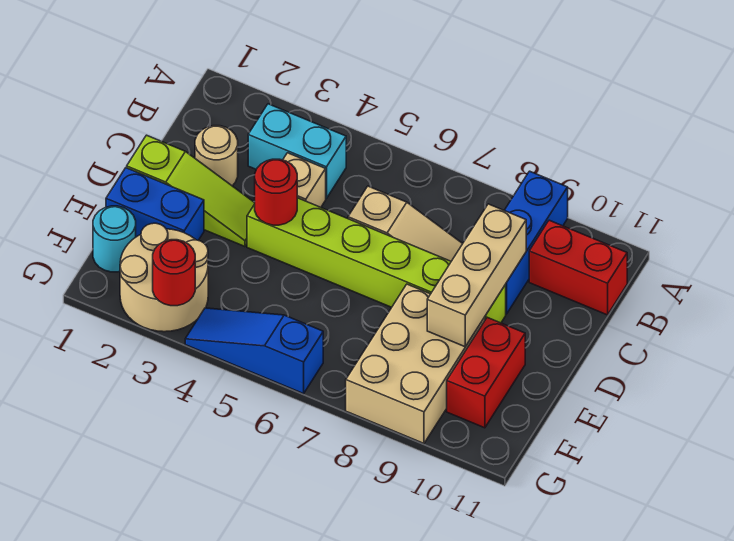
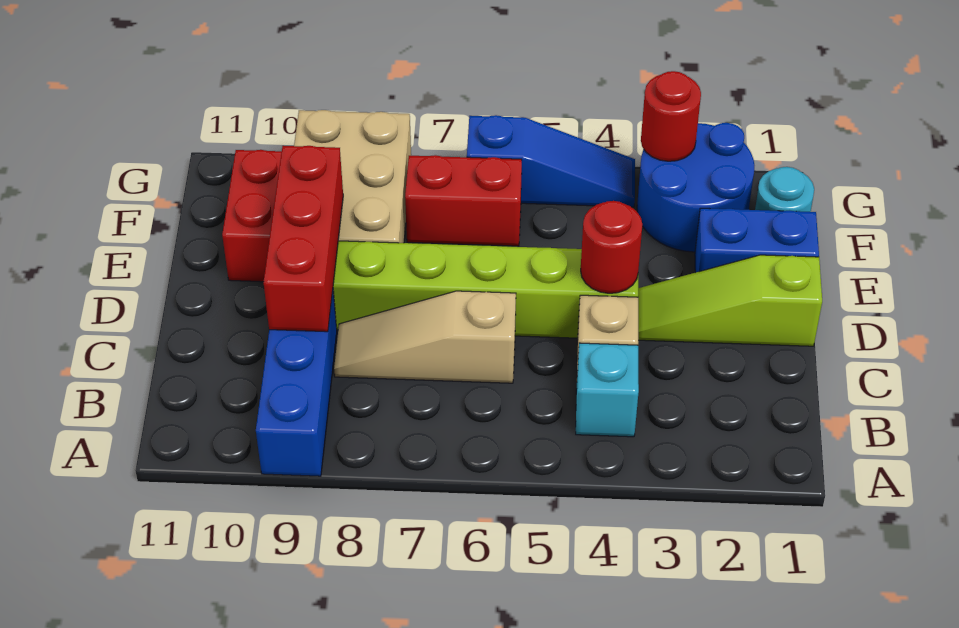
cyan brick B3:B4 level 1 -> cyan brick B4 level 1
red brick B10:B11 level 1 -> red brick F6:F7 level 1
tan round brick C2 level 1 -> none
tan brick C9:E9 level 2 -> red brick C9:E9 level 2
tan round brick F2:G3 level 1 -> blue round brick F2:G3 level 1

